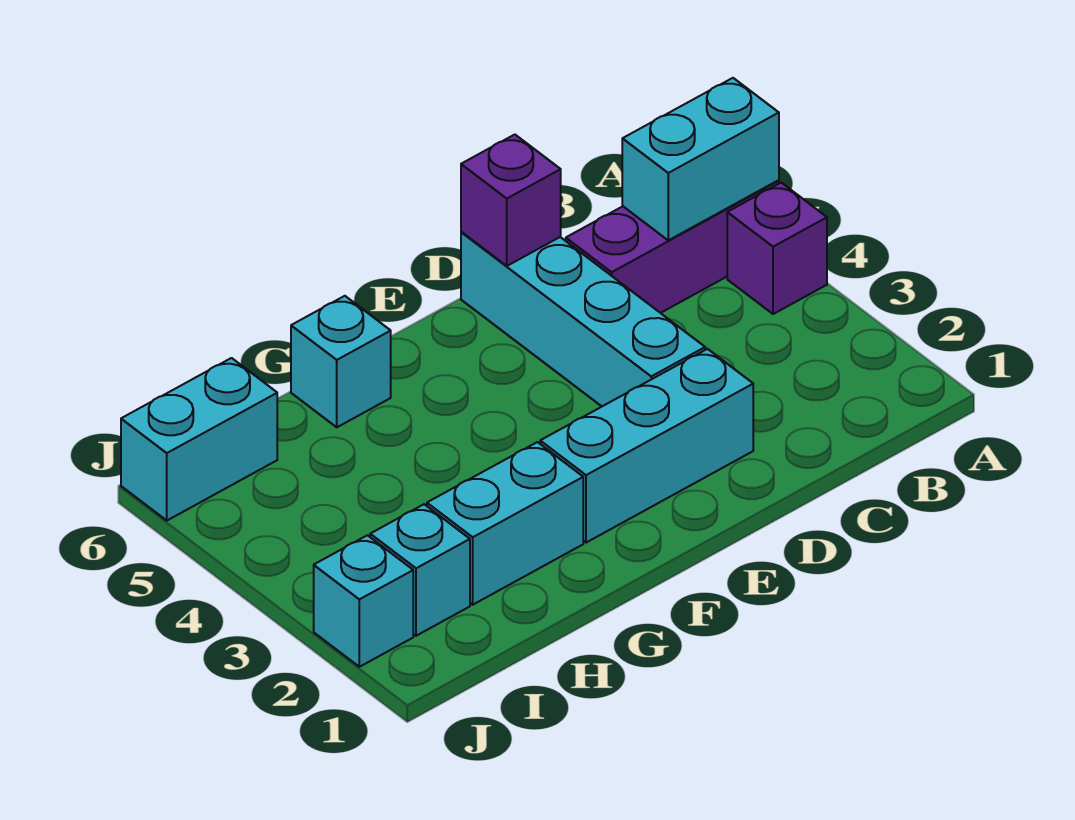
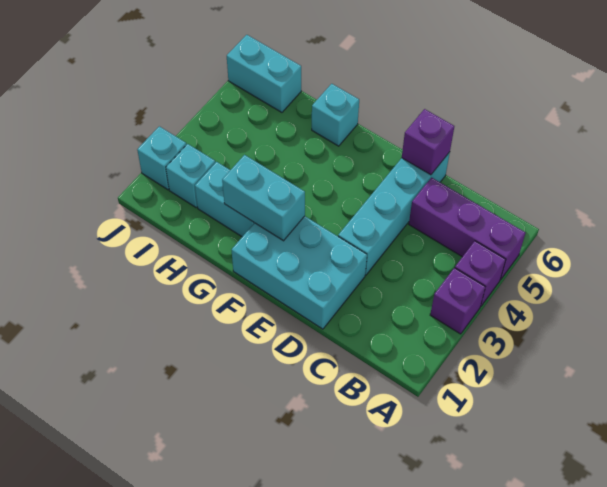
none -> purple brick A3 level 1
cyan brick A5:B5 level 2 -> cyan brick F2:G2 level 2
cyan brick D2:F2 level 1 -> cyan brick D1:F2 level 1

